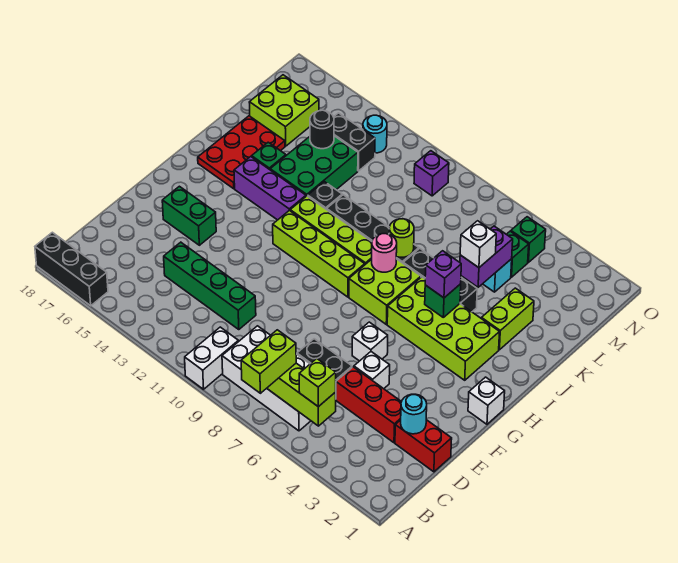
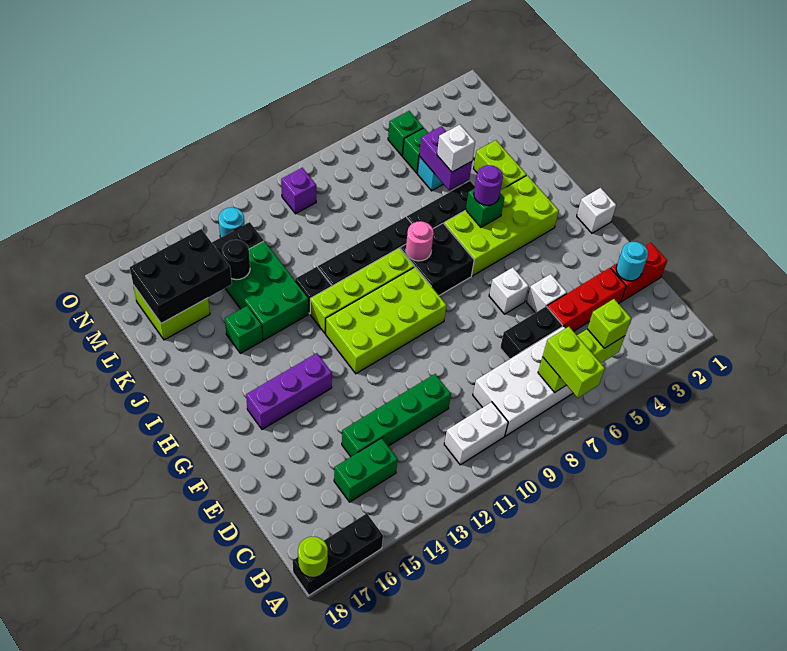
white brick A10:B10 level 1 -> white brick B10:B11 level 1
green brick F15:F16 level 1 -> green brick C14:C15 level 1
lime brick H7:I8 level 1 -> black brick H7:I8 level 1
lime brick H9:H12 level 1 -> lime brick G9:H12 level 1
purple brick I5 level 3 -> purple round brick I5 level 3
purple brick I13:I15 level 1 -> purple brick G14:G16 level 1
red plate I16:K17 level 1 -> none
lime round brick J8 level 2 -> lime round brick A18 level 2
none -> black brick L15:M17 level 2

